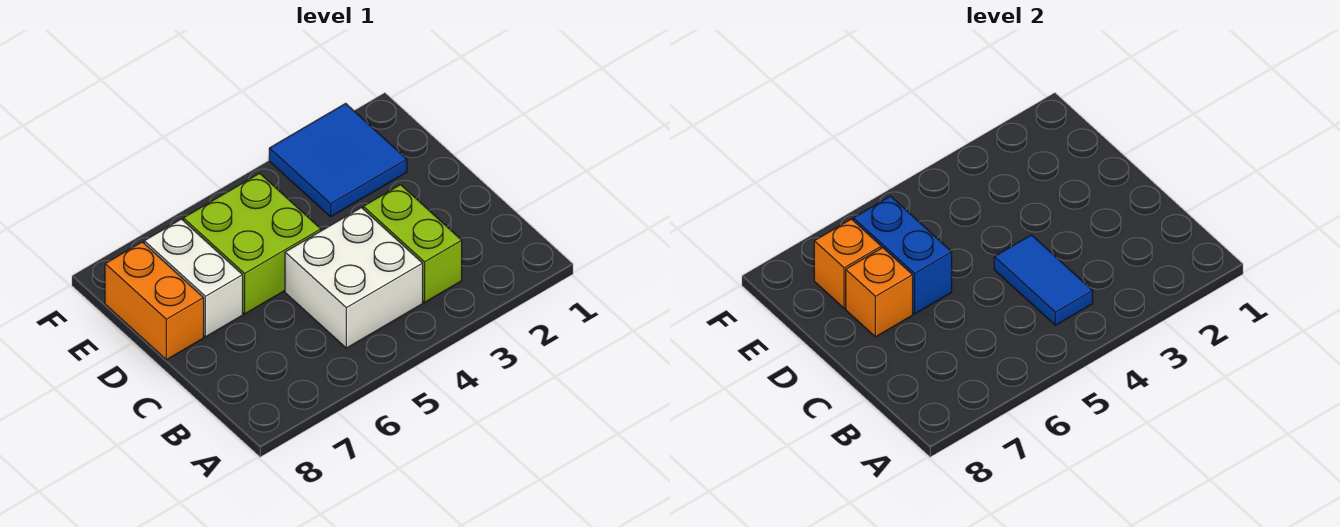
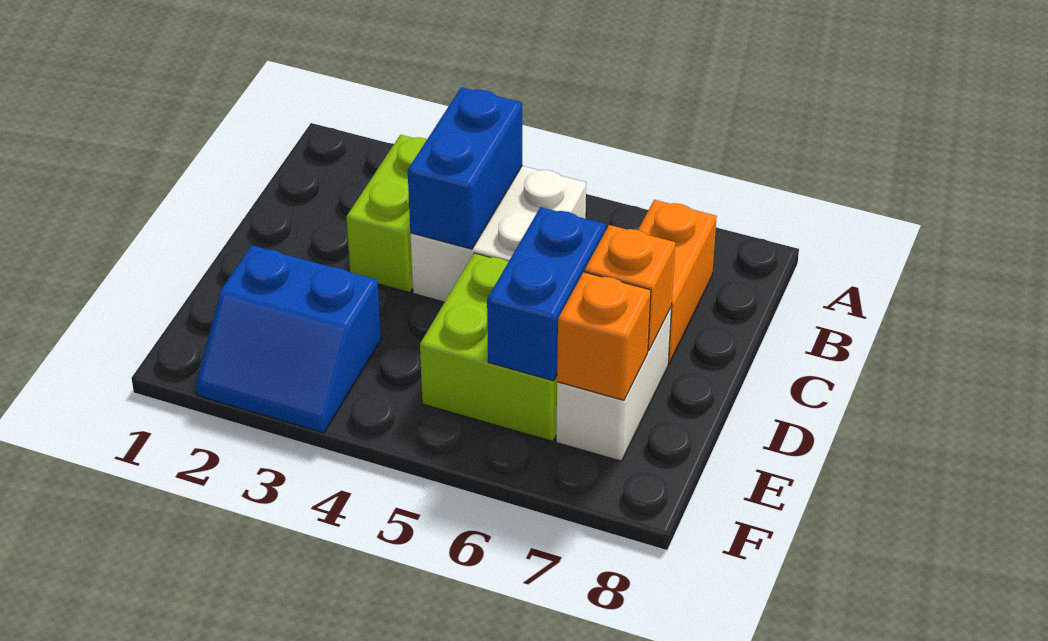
blue tile B4:C4 level 2 -> blue brick B4:C4 level 2
orange brick D8:E8 level 1 -> orange brick B7:C7 level 1
blue tile E2:F3 level 1 -> blue slope E2:F3 level 1 top E

